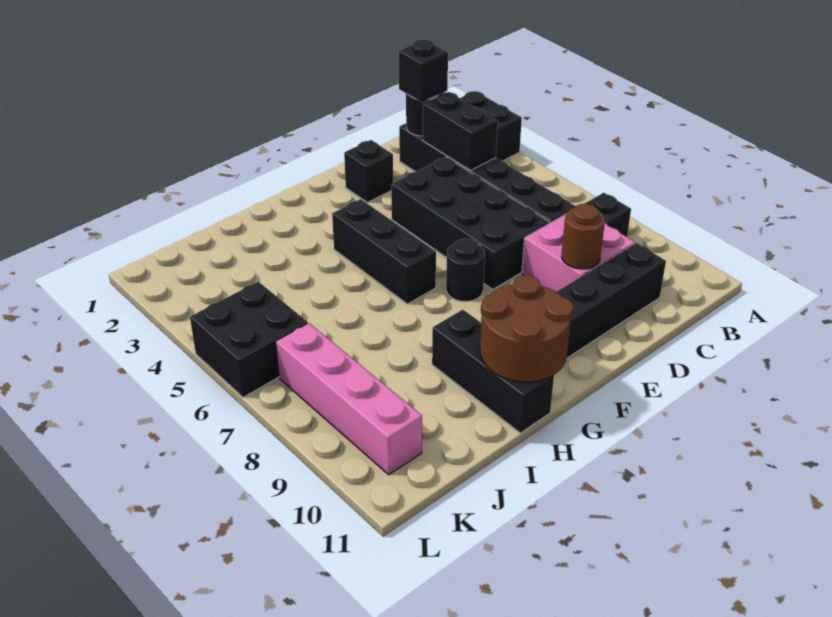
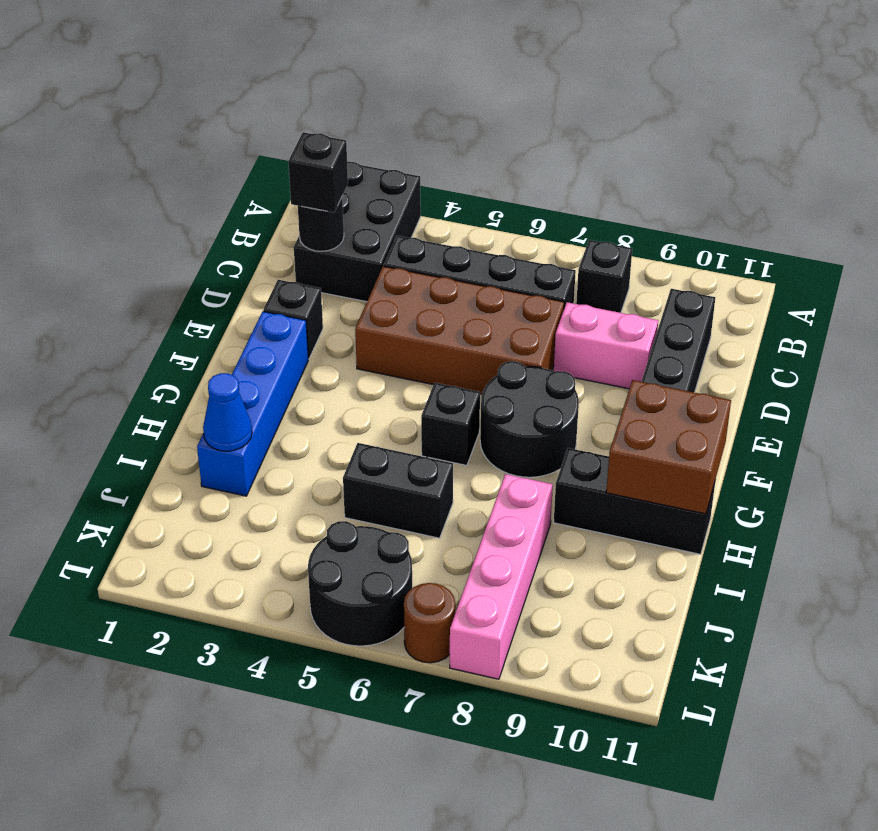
black brick C3:C4 level 2 -> black brick I5:I6 level 1
pink brick C8:D9 level 1 -> pink brick D8:D9 level 1
black brick D4:E7 level 1 -> brown brick D4:E7 level 1
brown round brick D9 level 2 -> brown round brick L7 level 1
none -> blue brick F2:I2 level 1
black round brick F7 level 1 -> black round brick F7:G8 level 1
black brick G4:G6 level 1 -> black brick G6 level 1
brown round brick G10:H11 level 2 -> brown brick G10:H11 level 2
none -> blue cone I2 level 2
black brick K5:L6 level 1 -> black round brick K5:L6 level 1
pink brick K7:K10 level 1 -> pink brick I8:L8 level 1

